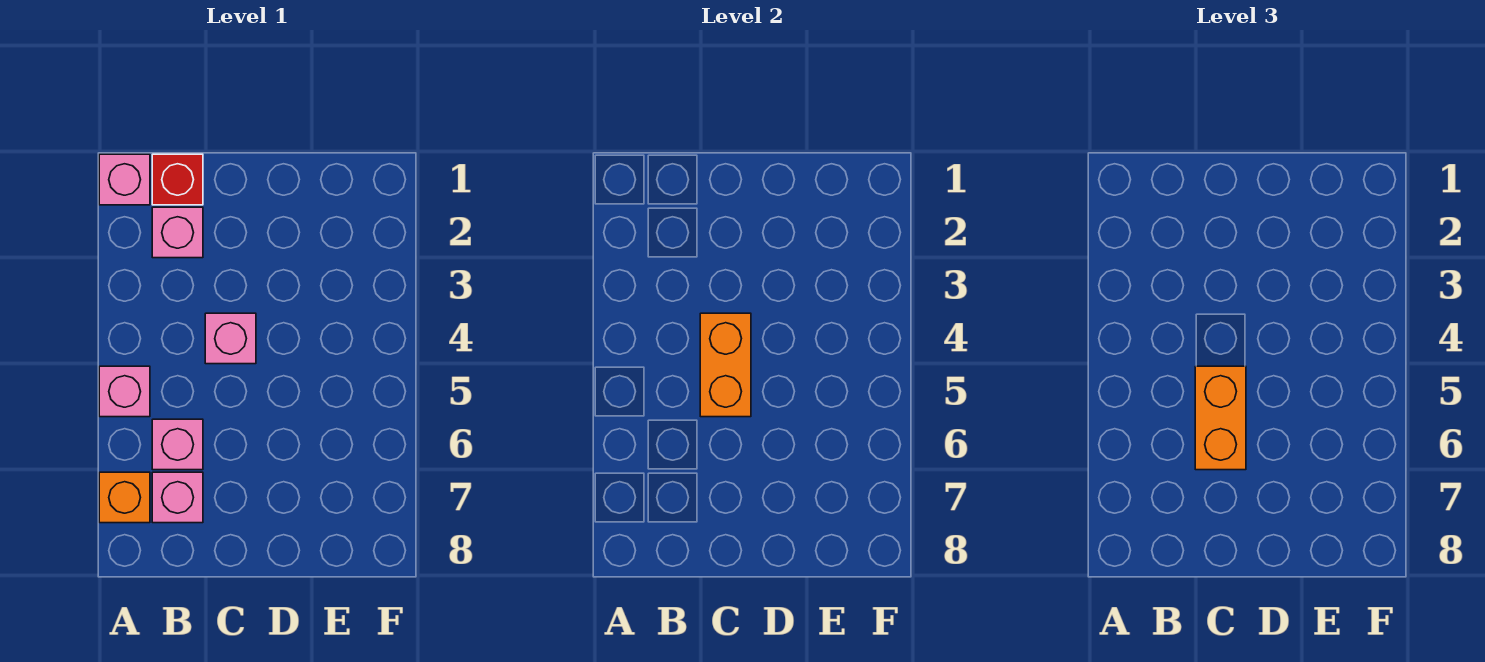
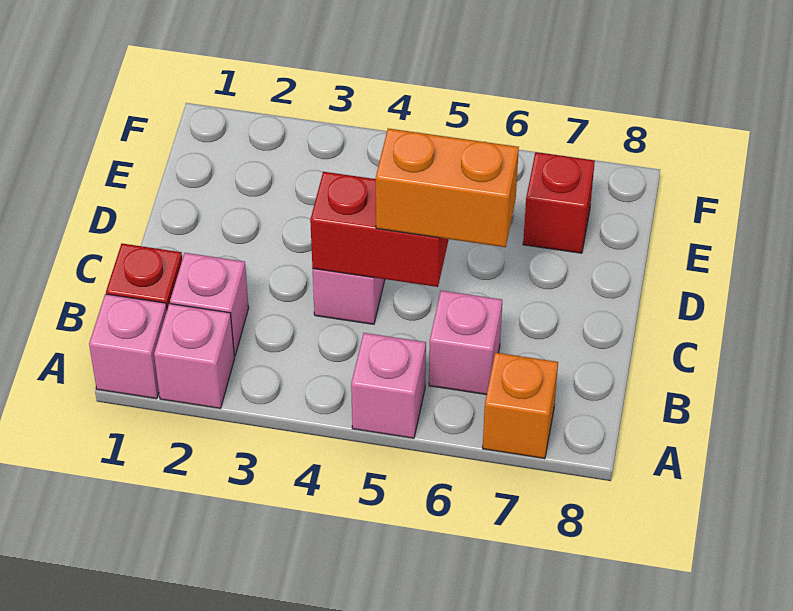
pink brick B7 level 1 -> pink brick A2 level 1
orange brick C4:C5 level 2 -> red brick C4:C5 level 2
none -> red brick E7 level 1

